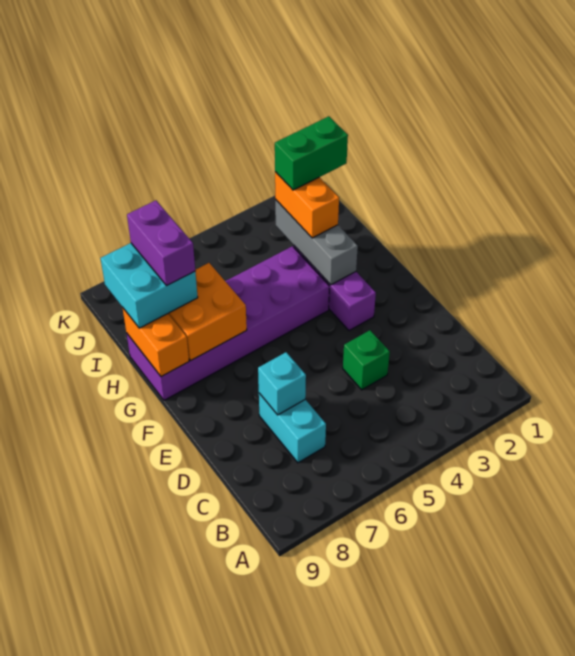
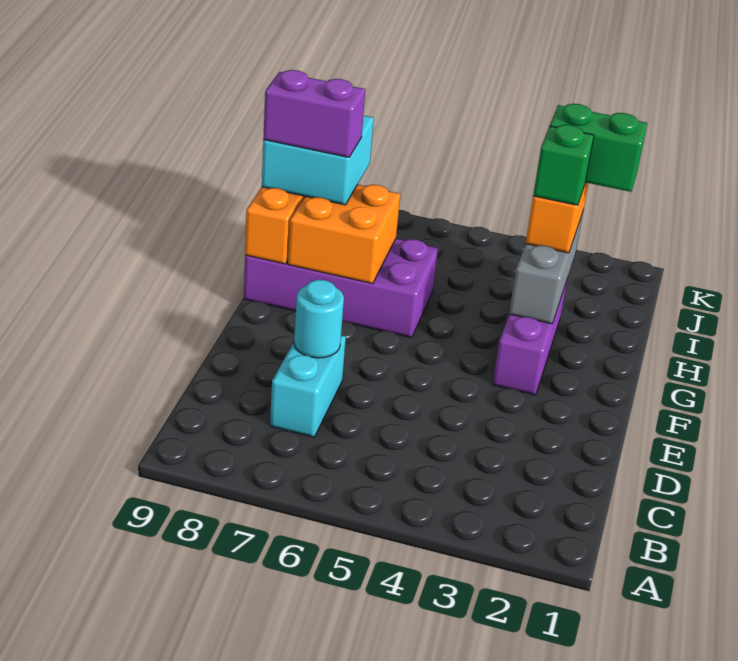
green brick D4 level 1 -> green brick H3 level 4
cyan brick D7 level 2 -> cyan round brick D7 level 2
purple brick G4:H9 level 1 -> purple brick G6:H9 level 1
purple brick H8:I8 level 4 -> purple brick H8:H9 level 4

